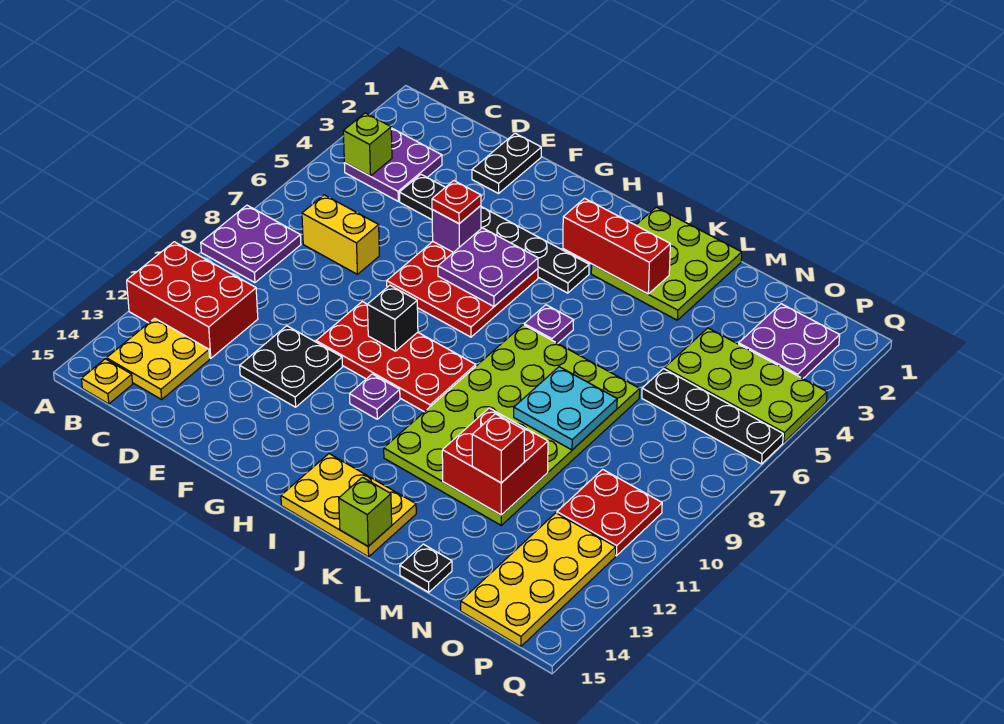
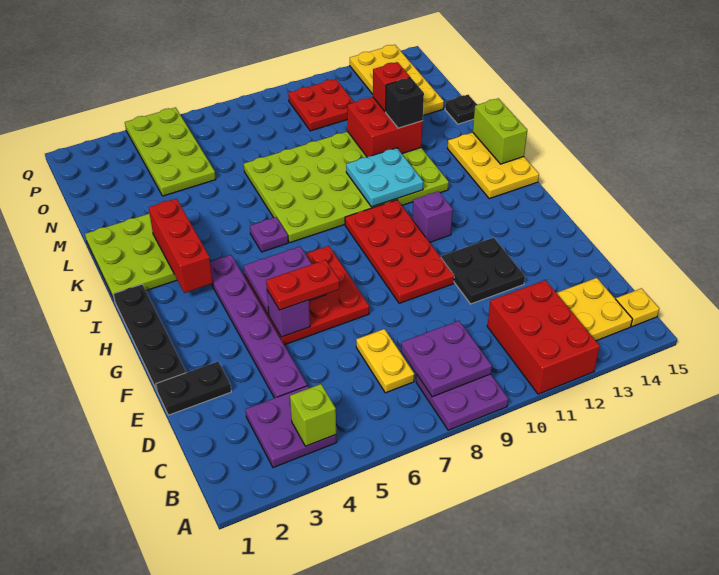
yellow brick C7:D7 level 1 -> yellow plate C7:D7 level 1
black plate D4:I4 level 1 -> purple plate D4:I4 level 1
red plate F5 level 3 -> red plate F5:F6 level 3
black brick G9 level 2 -> black brick L12 level 3
purple plate H11 level 1 -> purple brick H11 level 1
lime brick K15 level 2 -> lime brick J15:K15 level 2
cyan plate L8:M9 level 2 -> cyan plate J10:K11 level 2
black plate N6:Q6 level 1 -> black plate F1:I1 level 1
purple plate O2:P3 level 1 -> purple plate B8:C9 level 2
yellow plate O12:P15 level 1 -> yellow plate N13:Q14 level 1

